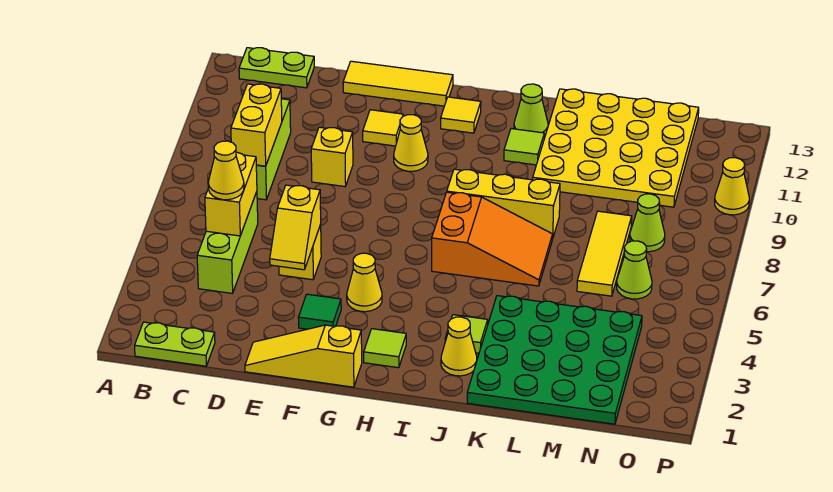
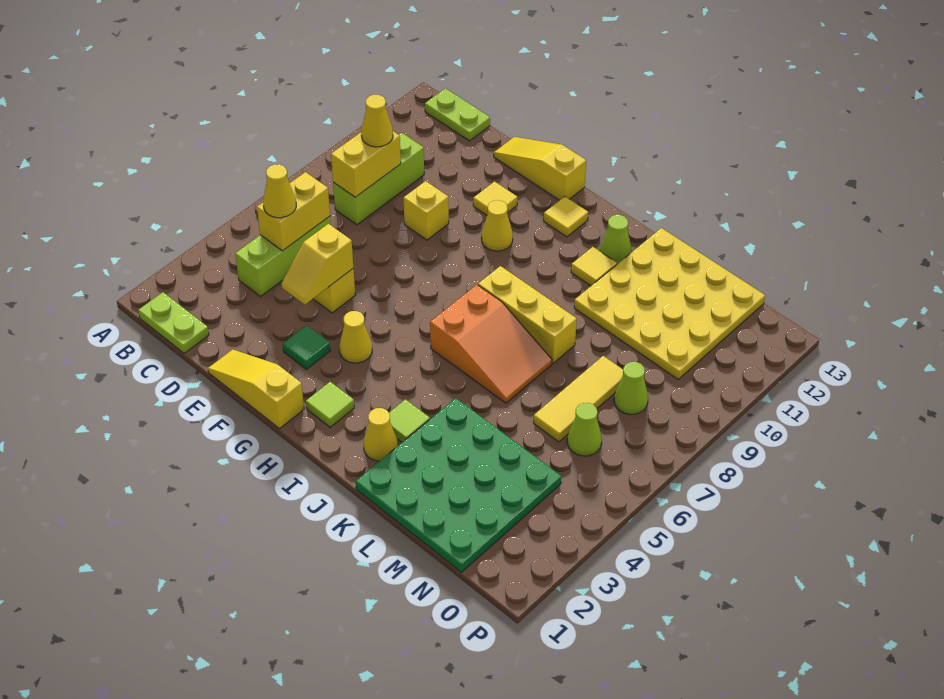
yellow tile E13:G13 level 1 -> yellow slope E13:G13 level 1 top G
lime tile J11 level 1 -> yellow tile J11 level 1
yellow cone P10 level 1 -> yellow cone C9 level 3

